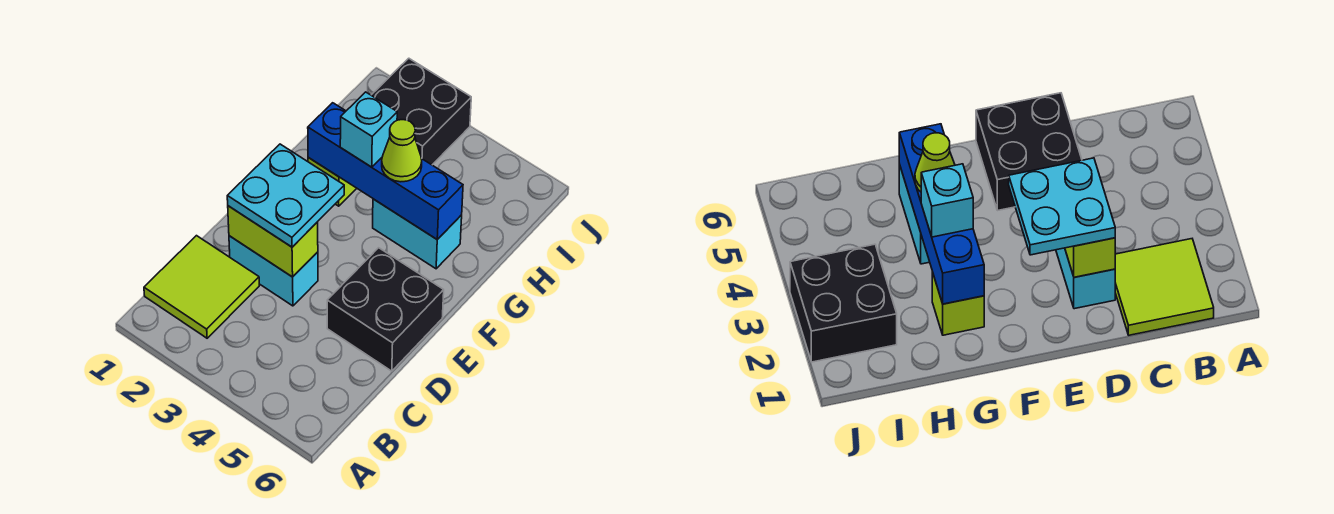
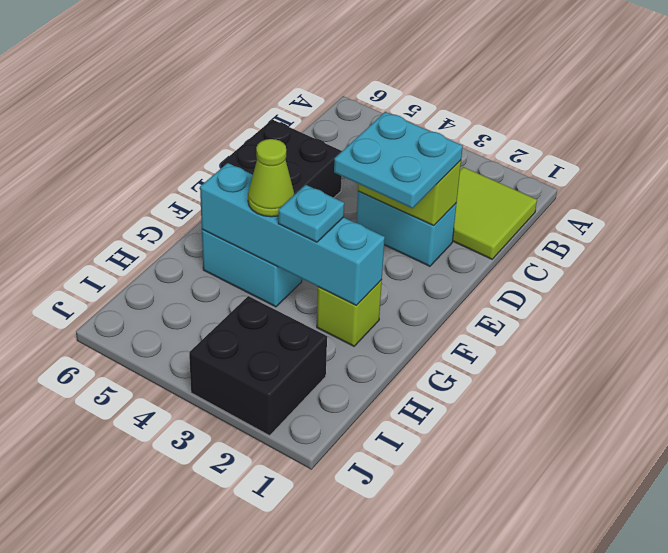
blue brick G2:G5 level 2 -> cyan brick G2:G5 level 2
cyan brick G3 level 3 -> cyan plate G3 level 3

